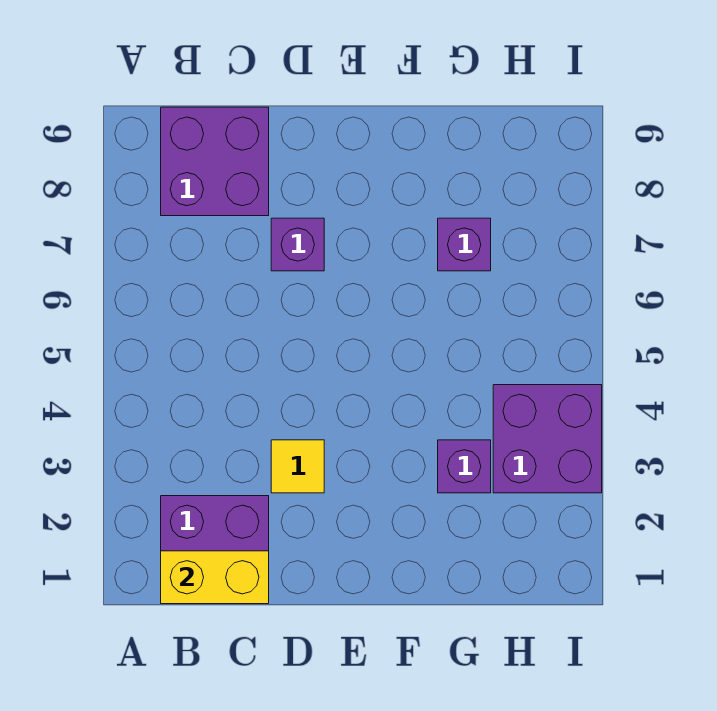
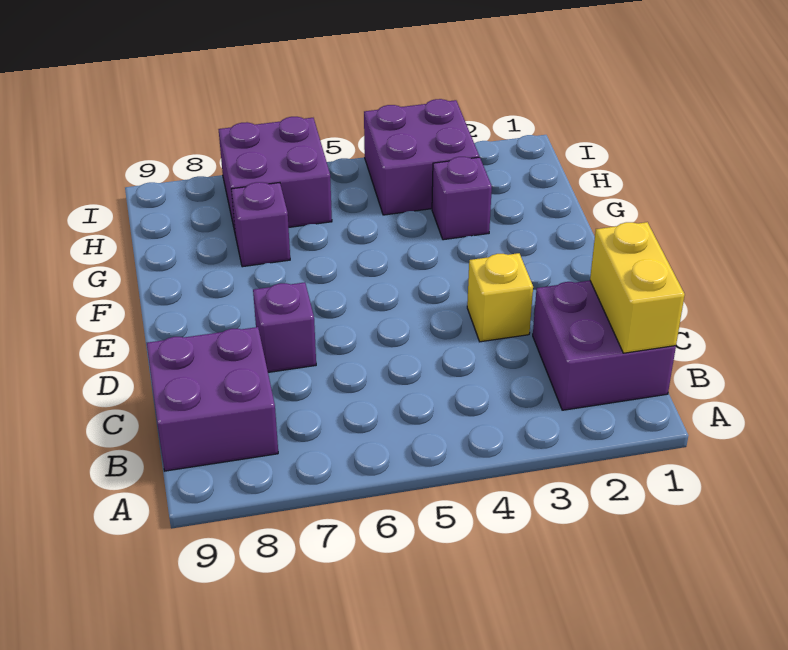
yellow tile D3 level 1 -> yellow brick D3 level 1
none -> purple brick H6:I7 level 1

